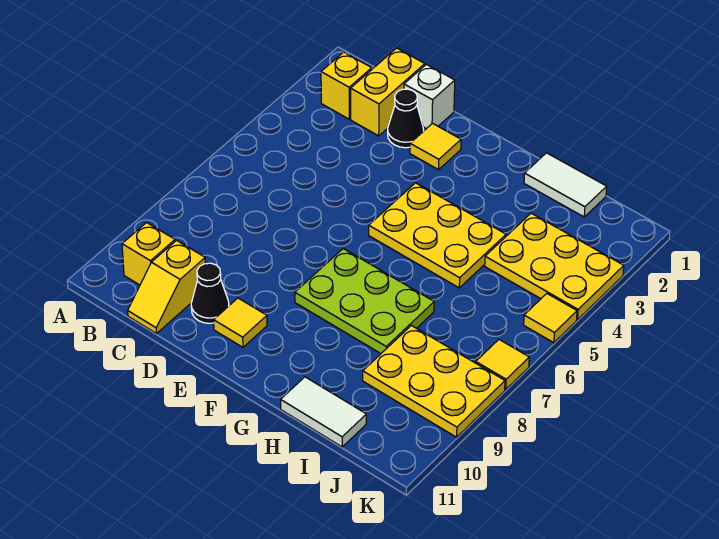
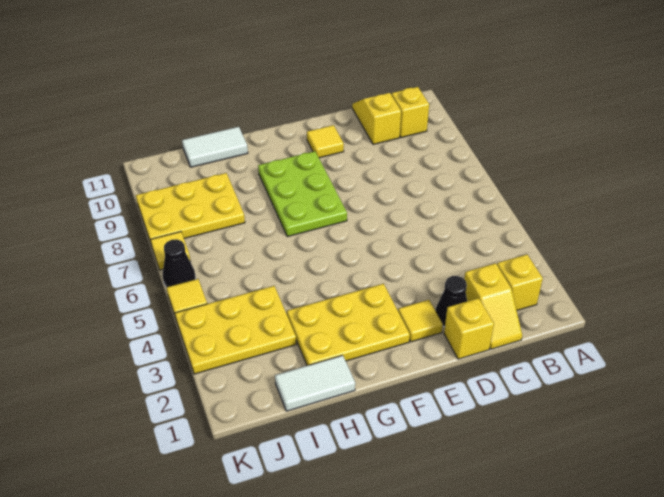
yellow brick C1:C2 level 1 -> yellow slope C1:C2 level 1 top 2
white brick D1 level 1 -> yellow brick D1 level 1
black cone D10 level 1 -> black cone K6 level 1
yellow plate F4:H5 level 1 -> yellow plate F2:H3 level 1
lime plate F7:H8 level 1 -> lime plate F7:G9 level 1

